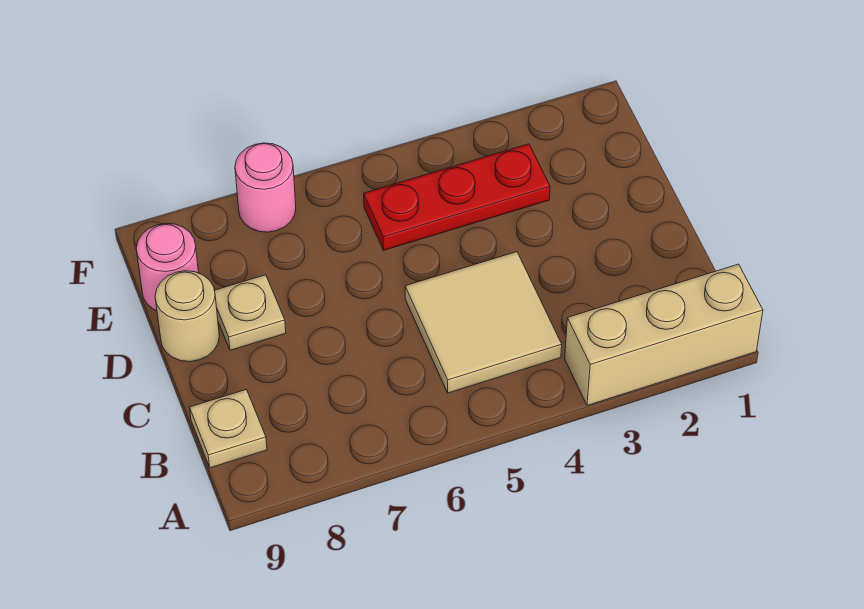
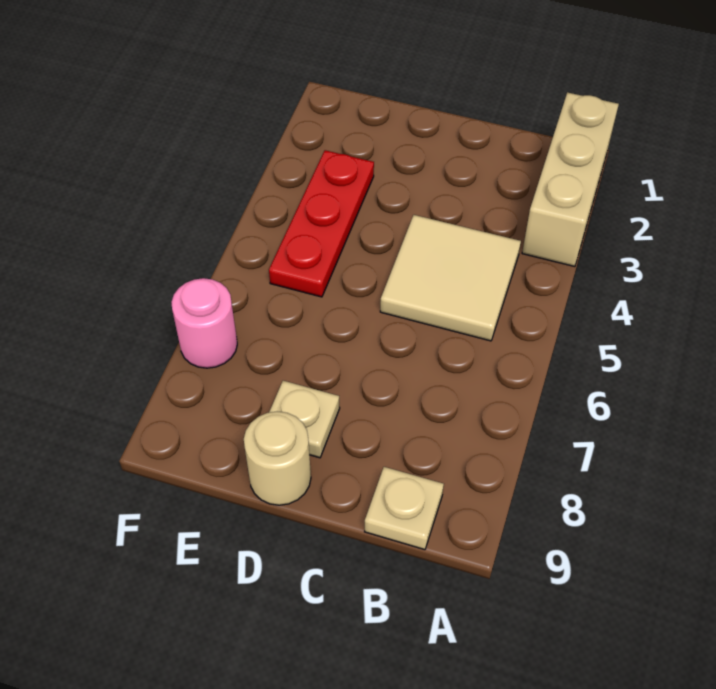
pink round brick E9 level 1 -> none

